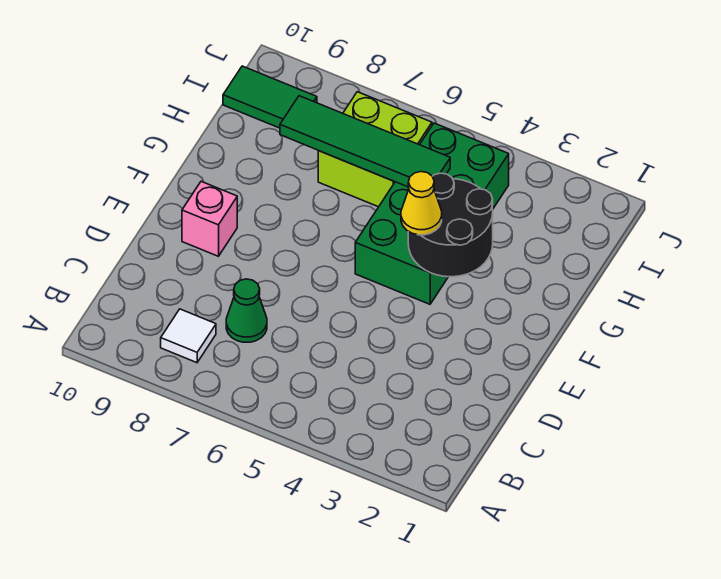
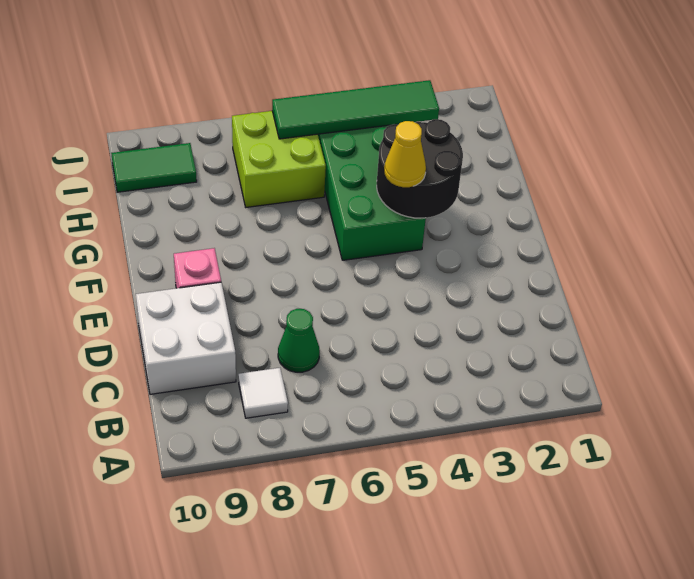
none -> white brick C9:D10 level 1
green tile H5:H8 level 2 -> green tile I3:I6 level 2

